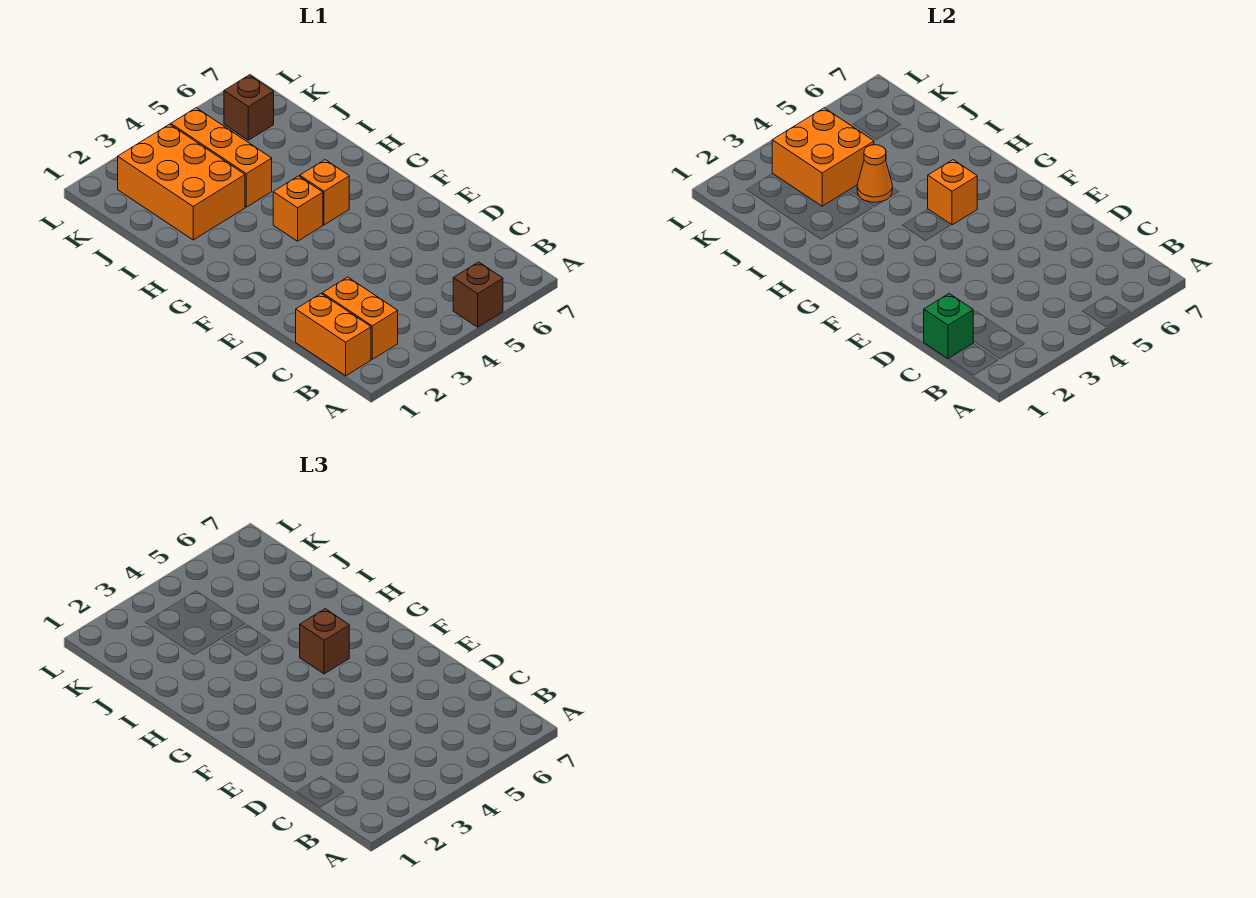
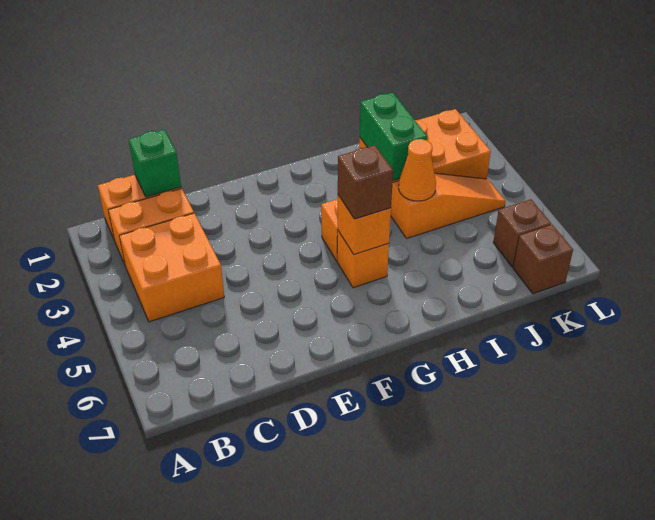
brown brick A5 level 1 -> brown brick K7 level 1
none -> green brick I2:I3 level 2
orange brick I4:K4 level 1 -> orange slope I4:K4 level 1 top I
orange brick J3:K4 level 2 -> orange brick B3:C4 level 1

